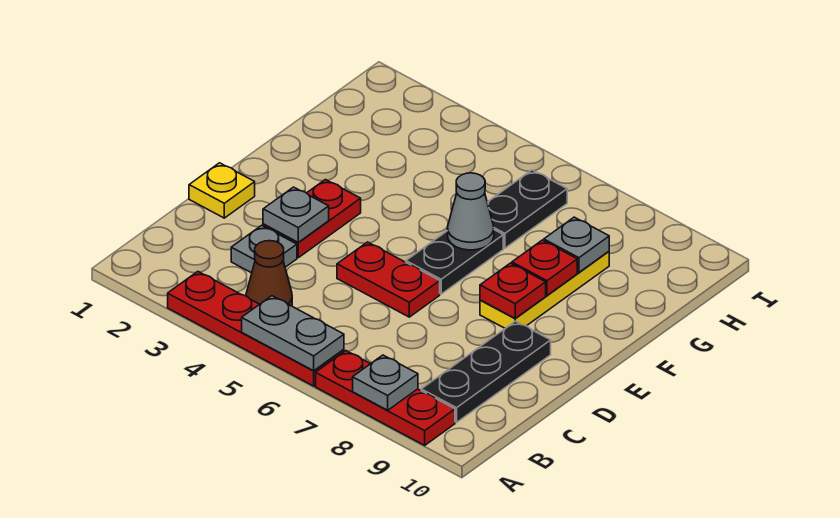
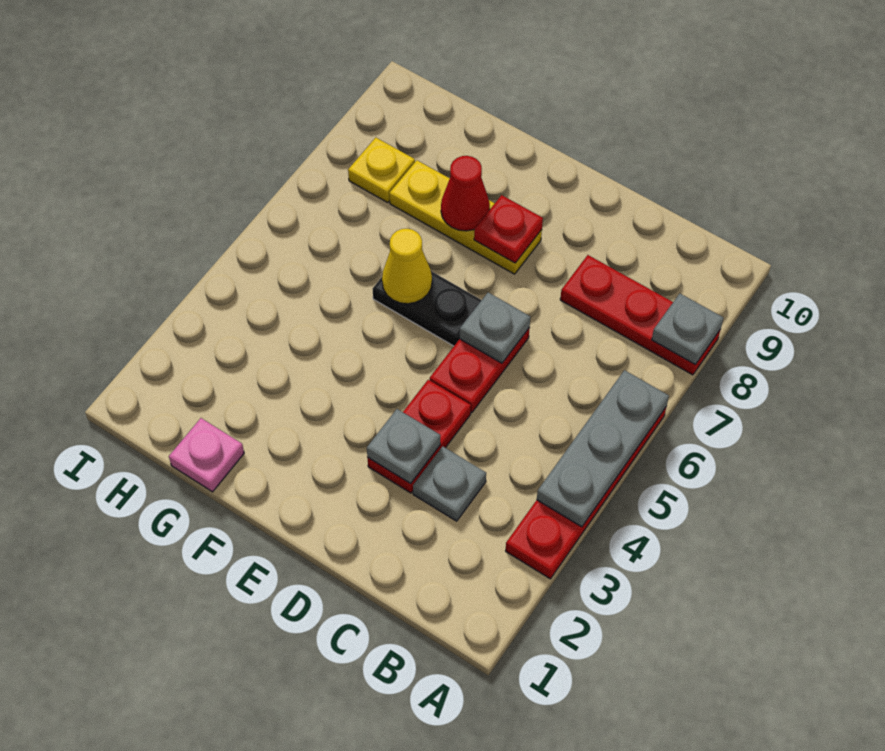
grey plate A5:A6 level 2 -> grey plate A4:A6 level 2
red plate A7:A9 level 1 -> red plate A8:C8 level 1
brown cone B4 level 1 -> none
black plate B9:D9 level 1 -> none
yellow plate D1 level 1 -> yellow plate H8 level 1
red plate D3:E3 level 1 -> red plate D3:D4 level 1
grey cone F6 level 2 -> yellow cone F6 level 2
red plate F8 level 2 -> red cone F8 level 2
none -> pink plate G1 level 1
black plate G6:H6 level 1 -> none
grey plate G8 level 2 -> grey plate D6 level 2

